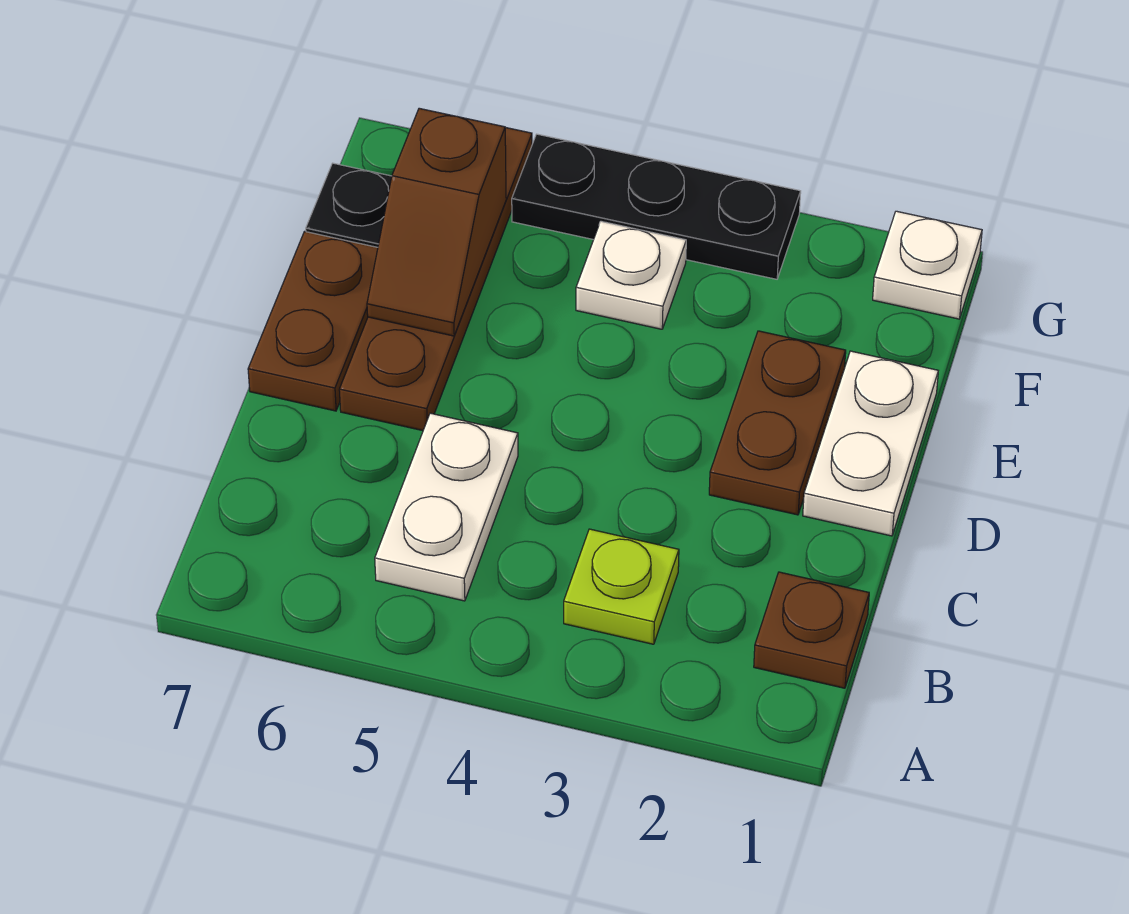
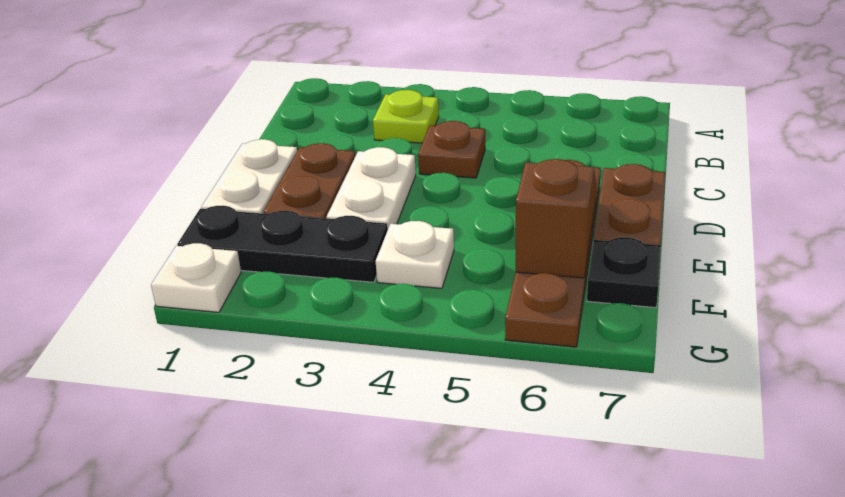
brown plate B1 level 1 -> brown plate C4 level 1
white plate B5:C5 level 1 -> white plate D3:E3 level 1
black plate G3:G5 level 1 -> black plate F1:F3 level 1

